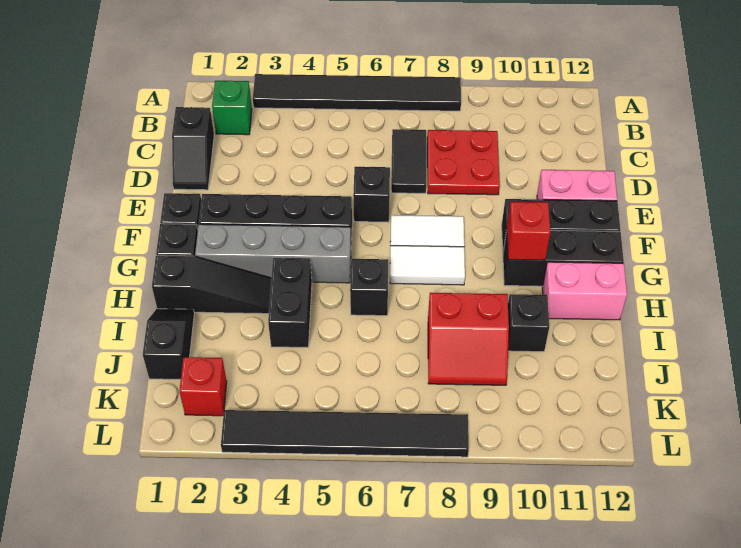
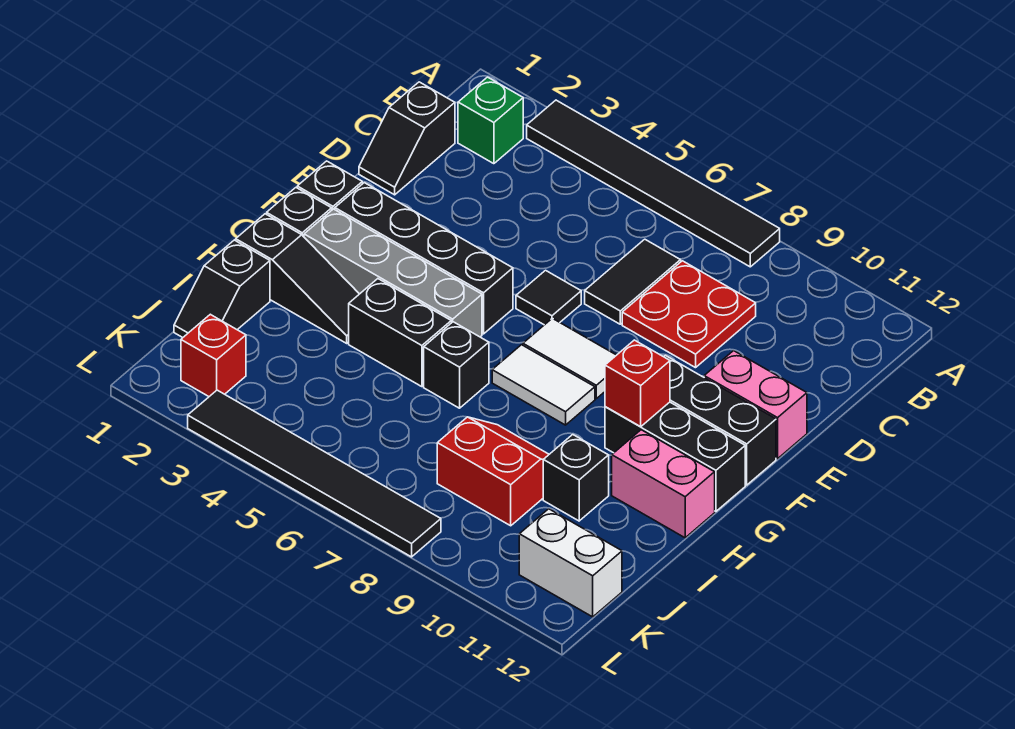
black brick E6 level 1 -> black tile E6 level 1
black brick H4:I4 level 1 -> black brick H4:H5 level 1
black slope I1:J1 level 1 top J -> black slope I1:J1 level 1 top I
red slope I8:J9 level 1 top I -> red slope I8:J9 level 1 top J
none -> white brick K11:K12 level 1

